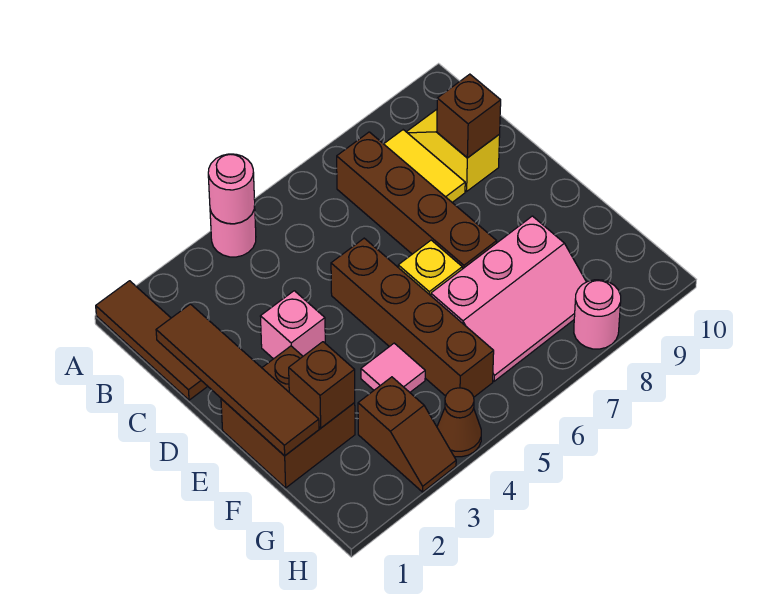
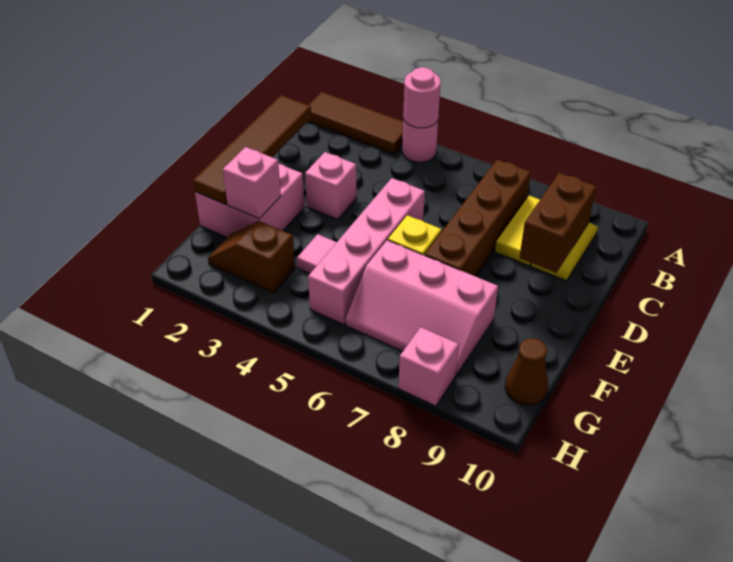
brown tile A1:C1 level 1 -> brown tile A1:A3 level 1
brown brick C9 level 2 -> brown brick C9:D9 level 2
brown brick D5:G5 level 1 -> pink brick D5:G5 level 1
brown brick E1:F2 level 1 -> pink brick E1:F2 level 1
brown brick F2 level 2 -> pink brick F2 level 2
brown slope G3:H3 level 1 top G -> brown slope G2:G3 level 1 top 3
brown cone H4 level 1 -> brown cone G10 level 1
pink round brick H8 level 1 -> pink brick H8 level 1

